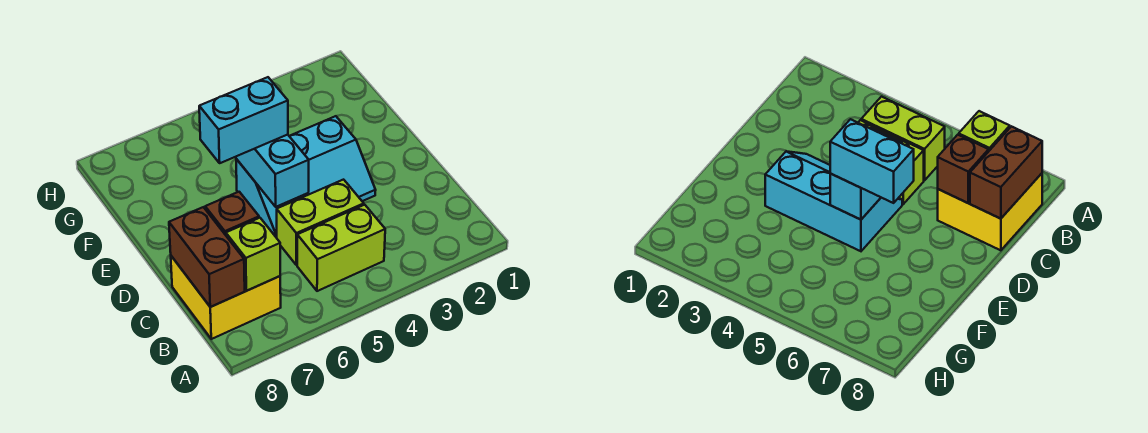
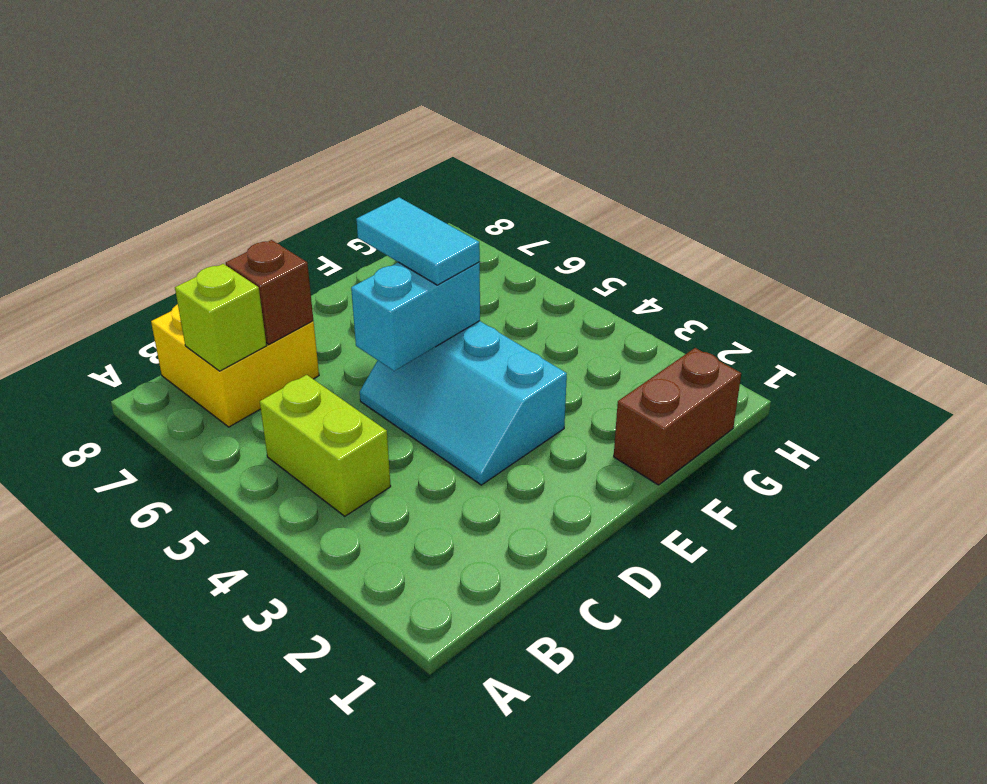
brown brick B8:C8 level 2 -> brown brick F1:G1 level 1
lime brick C4:C5 level 1 -> none
cyan brick E5:E6 level 3 -> cyan tile E5:E6 level 3

